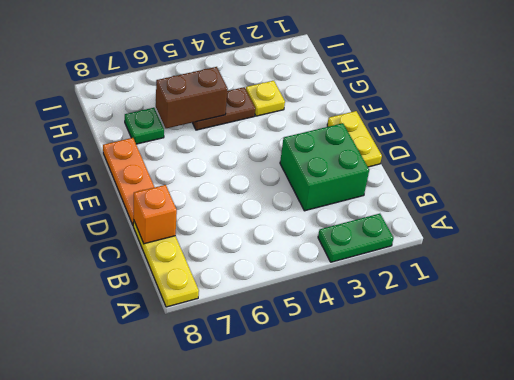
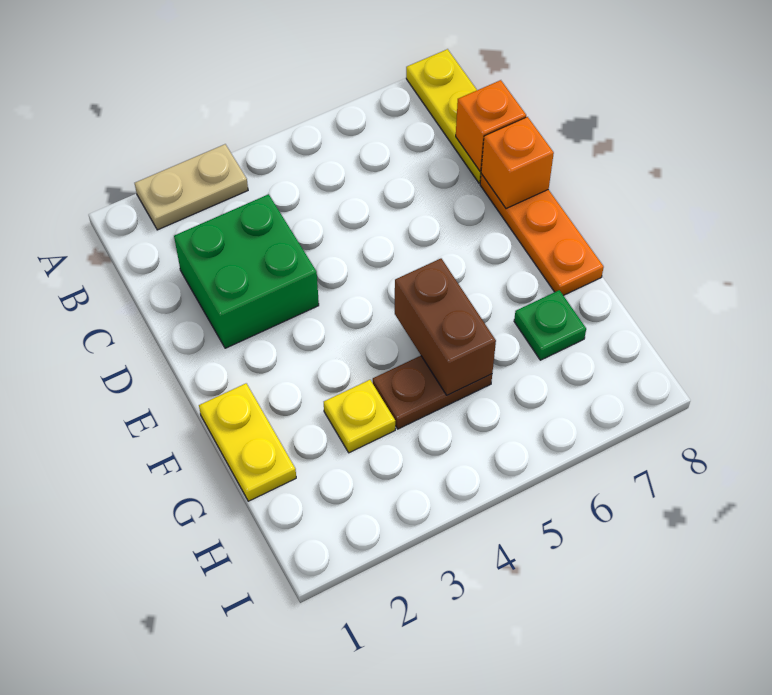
green plate A2:A3 level 1 -> tan plate A2:A3 level 1
yellow plate D1:E1 level 1 -> yellow plate F1:G1 level 1
none -> orange brick D8 level 2
brown brick G5:G6 level 2 -> brown brick F5:G5 level 2

